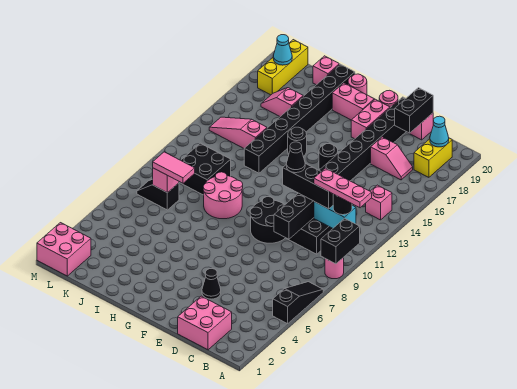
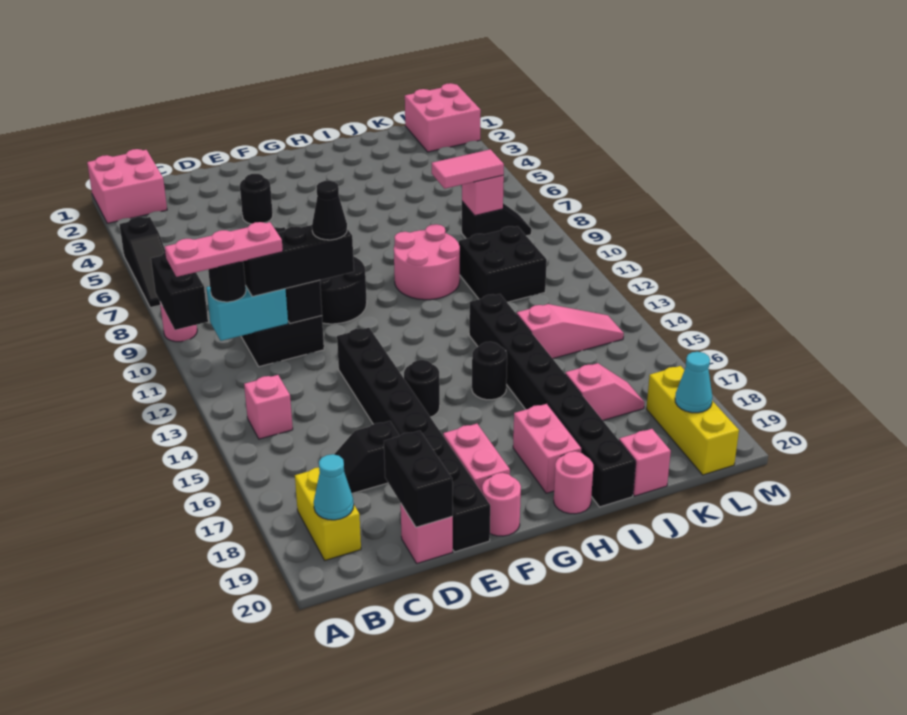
pink brick C1:D2 level 1 -> pink brick A1:B2 level 1
pink slope C17:D17 level 1 top D -> black slope C17:D17 level 1 top D
black cone E4 level 1 -> black round brick E4 level 1
pink brick G19:H19 level 1 -> pink brick H18:H19 level 1

